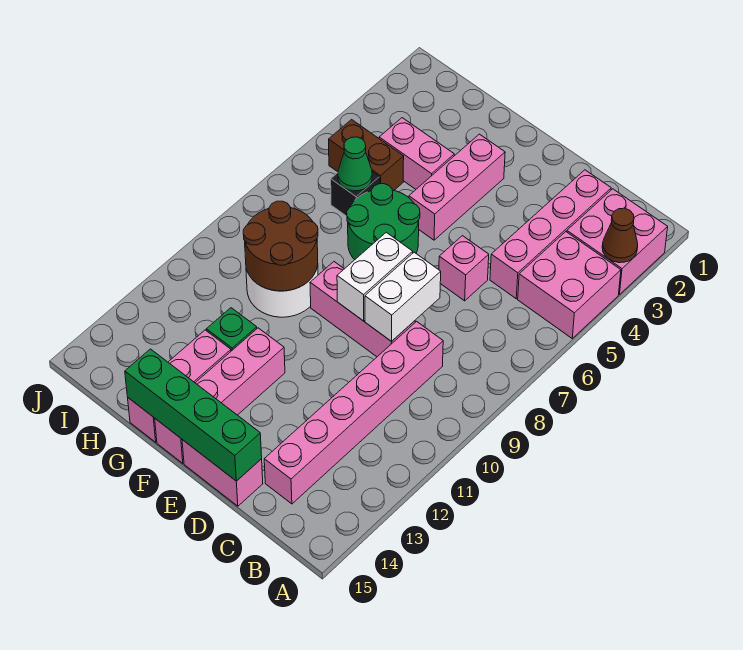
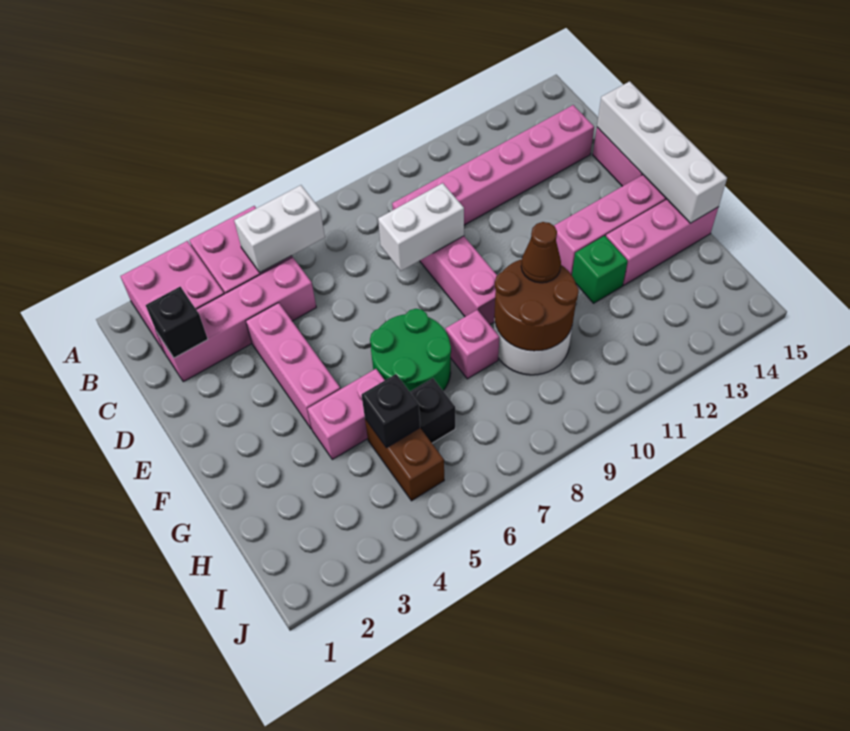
brown cone A3 level 2 -> brown cone G10 level 3
none -> black brick C2 level 2
pink brick D6 level 1 -> pink brick G8 level 1
green brick D15:G15 level 2 -> white brick D15:G15 level 2
white brick E8:E9 level 2 -> white brick B5:B6 level 2
pink brick F3:F5 level 1 -> pink brick D4:F4 level 1
pink brick G4:H4 level 1 -> pink brick G4:G5 level 1
none -> black brick H5 level 2
green cone H6 level 2 -> none

